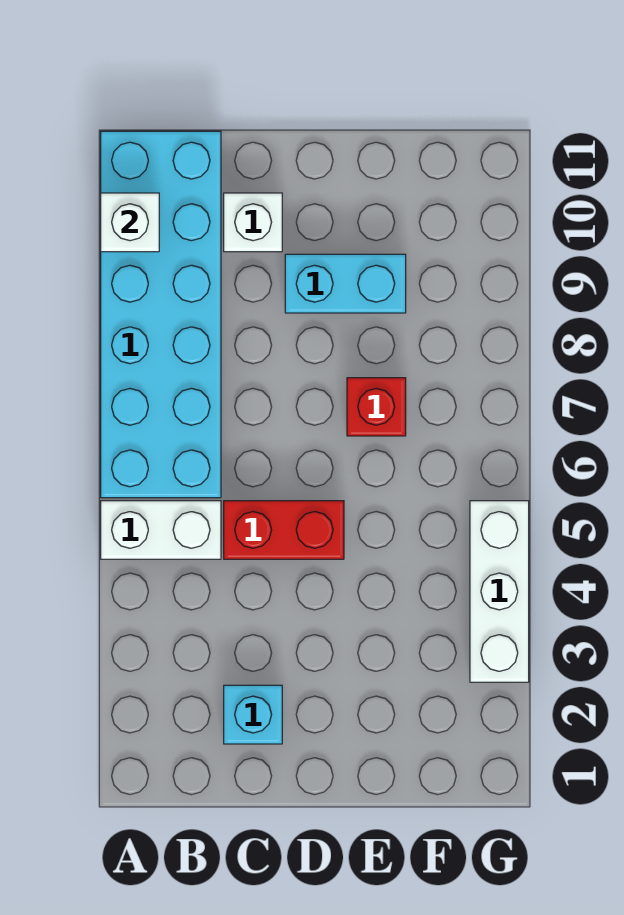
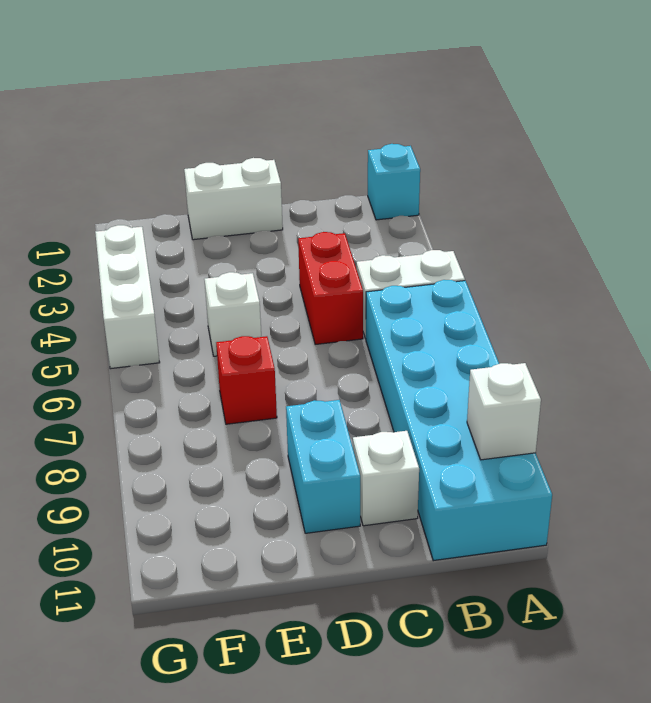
cyan brick C2 level 1 -> cyan brick A1 level 1
red brick C5:D5 level 1 -> red brick C4:C5 level 1
none -> white brick D1:E1 level 1
cyan brick D9:E9 level 1 -> cyan brick D9:D10 level 1
none -> white brick E5 level 1

